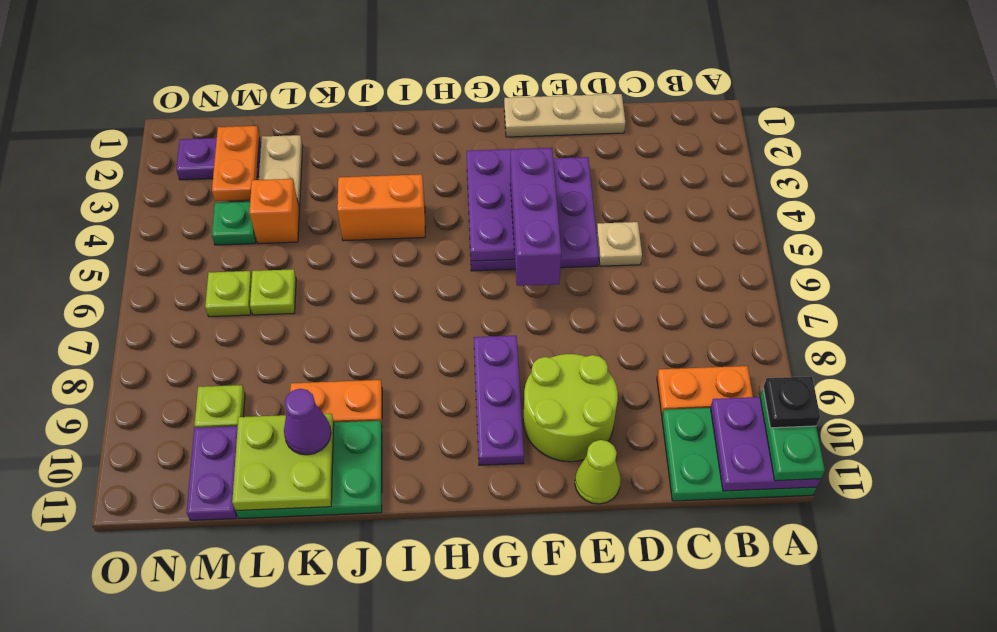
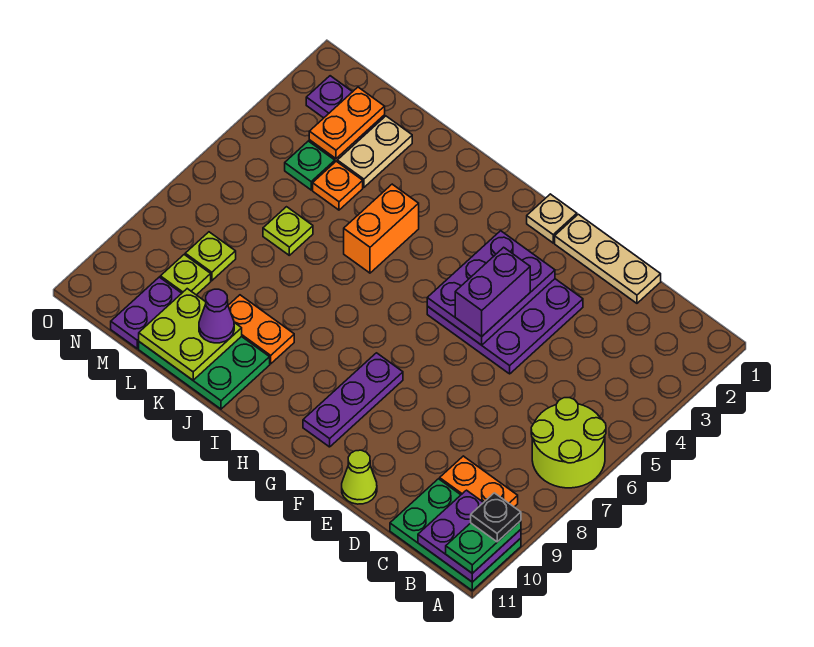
tan plate D5 level 1 -> tan plate G1 level 1
lime round brick E9:F10 level 1 -> lime round brick A6:B7 level 1
purple brick F4:F6 level 3 -> purple brick F4:F5 level 3
orange brick I4:J4 level 1 -> orange brick J4:J5 level 1
orange brick L4 level 1 -> orange plate L4 level 1
lime plate M6 level 1 -> lime plate M8 level 1

